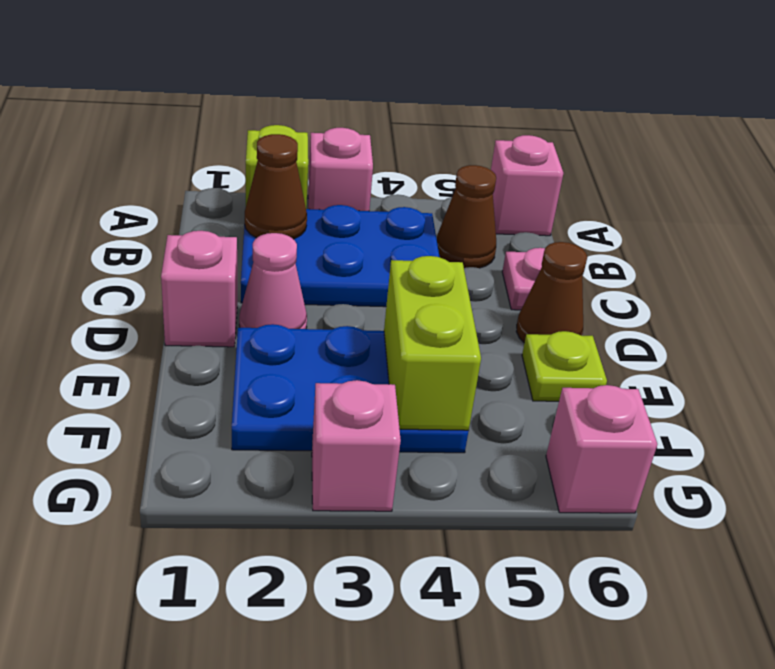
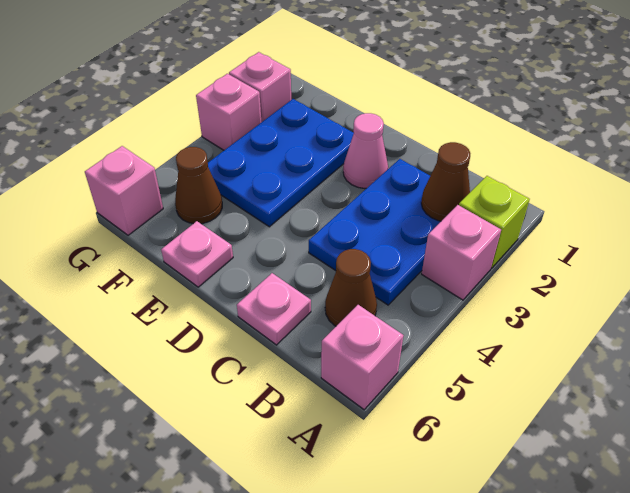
pink brick D1 level 1 -> pink brick G2 level 1
brown cone D6 level 1 -> brown cone F5 level 1
lime brick E4:F4 level 2 -> none
lime plate E6 level 1 -> pink plate E6 level 1

